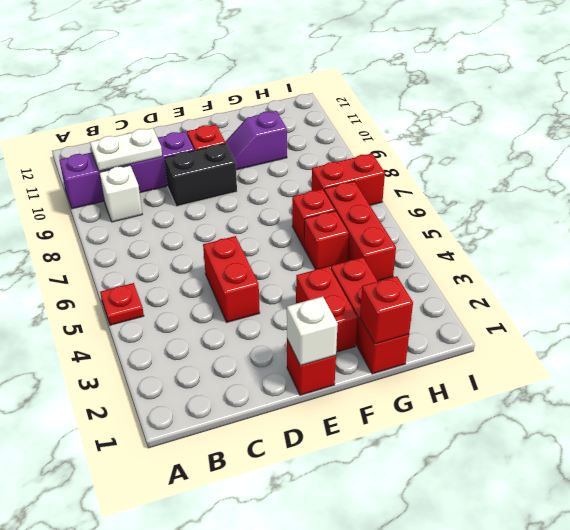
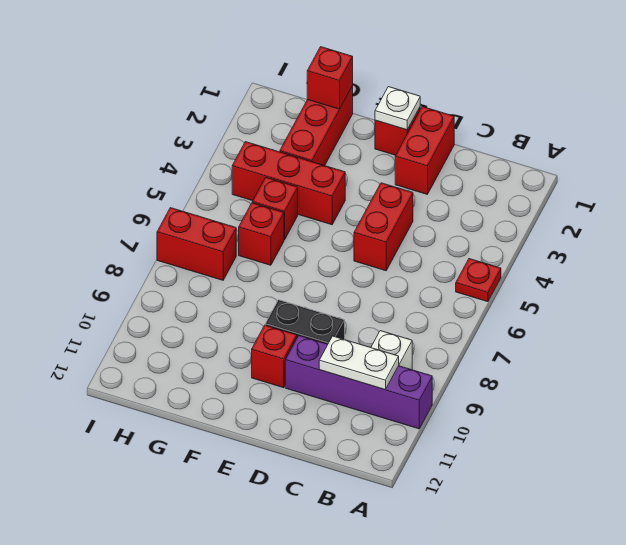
white brick E1 level 2 -> white plate E1 level 2
red brick F2:F3 level 1 -> red brick D1:D2 level 1
purple slope F10:G10 level 1 top G -> none
red brick H4:H6 level 1 -> red brick F4:H4 level 1

